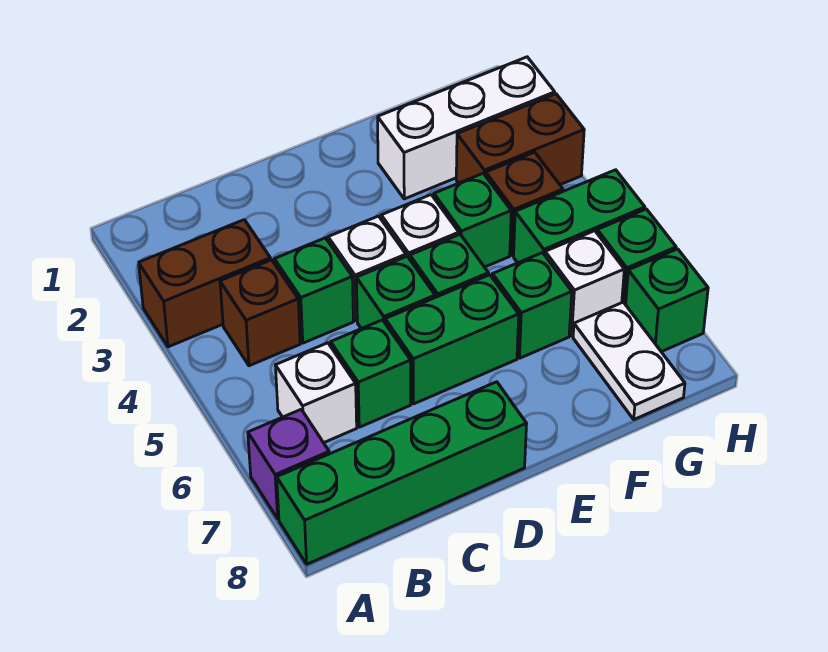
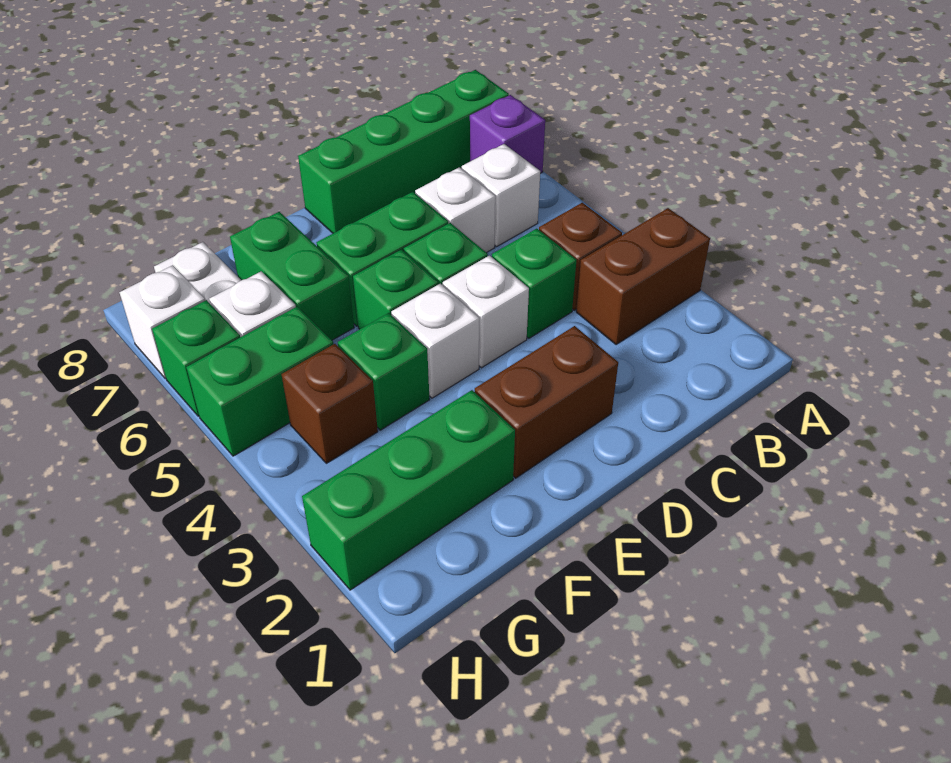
green brick C6 level 1 -> white brick C6 level 1
white brick F2:H2 level 1 -> green brick F2:H2 level 1
green brick F6 level 1 -> green brick F6:F7 level 1
brown brick G3:H3 level 1 -> brown brick D2:E2 level 1
green brick H7 level 1 -> white brick H7 level 1

